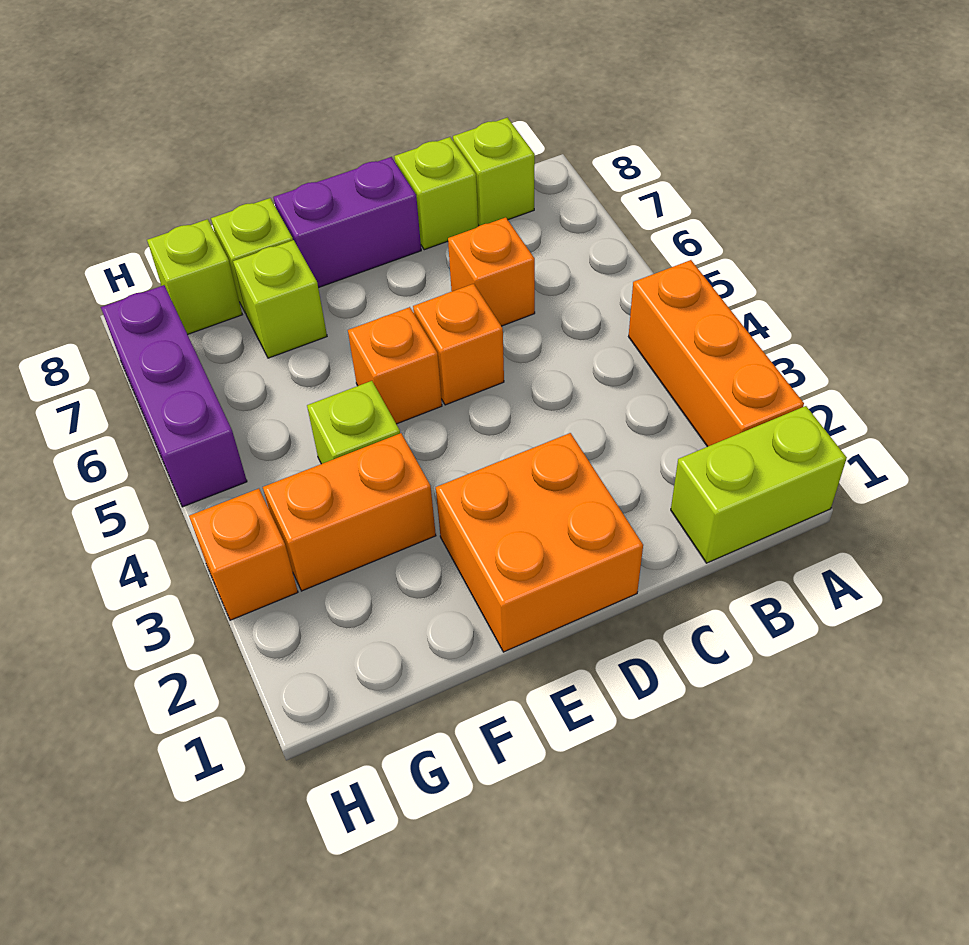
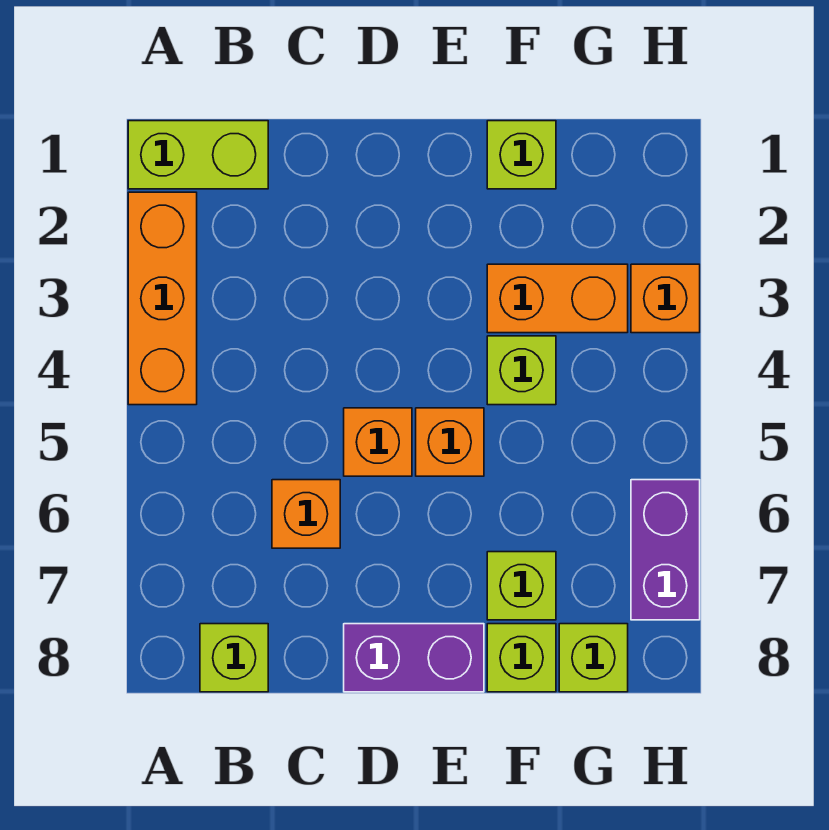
lime brick C8 level 1 -> lime brick F1 level 1
orange brick D1:E2 level 1 -> none
purple brick H5:H7 level 1 -> purple brick H6:H7 level 1

